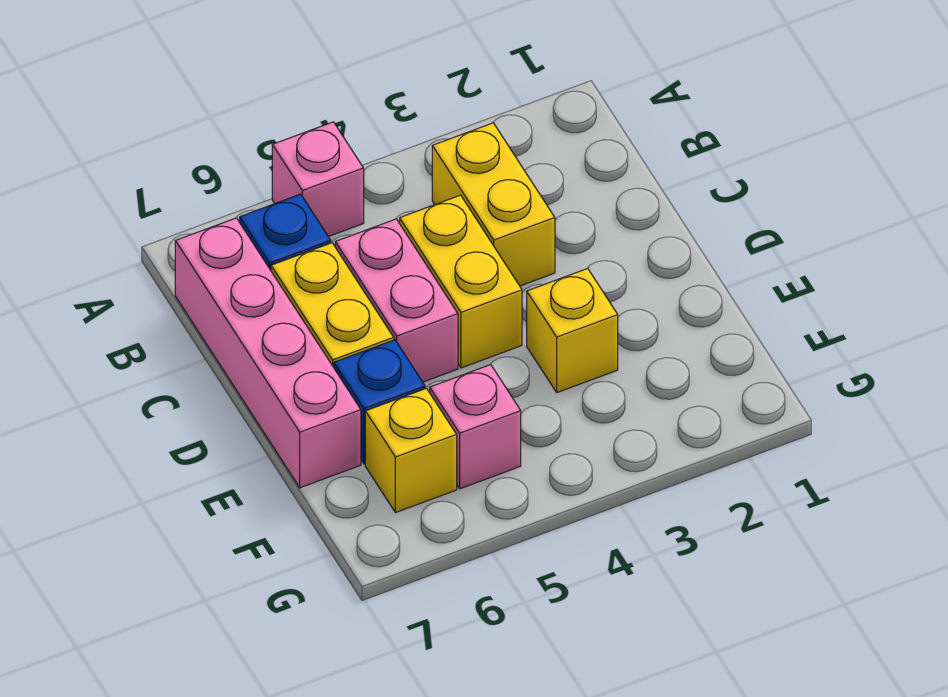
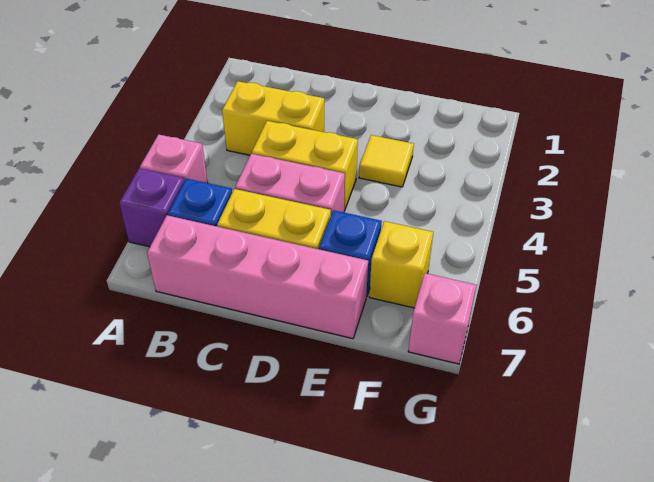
none -> purple brick A6 level 1
yellow brick E3 level 1 -> yellow tile E3 level 1
pink brick F5 level 1 -> pink brick G7 level 1

